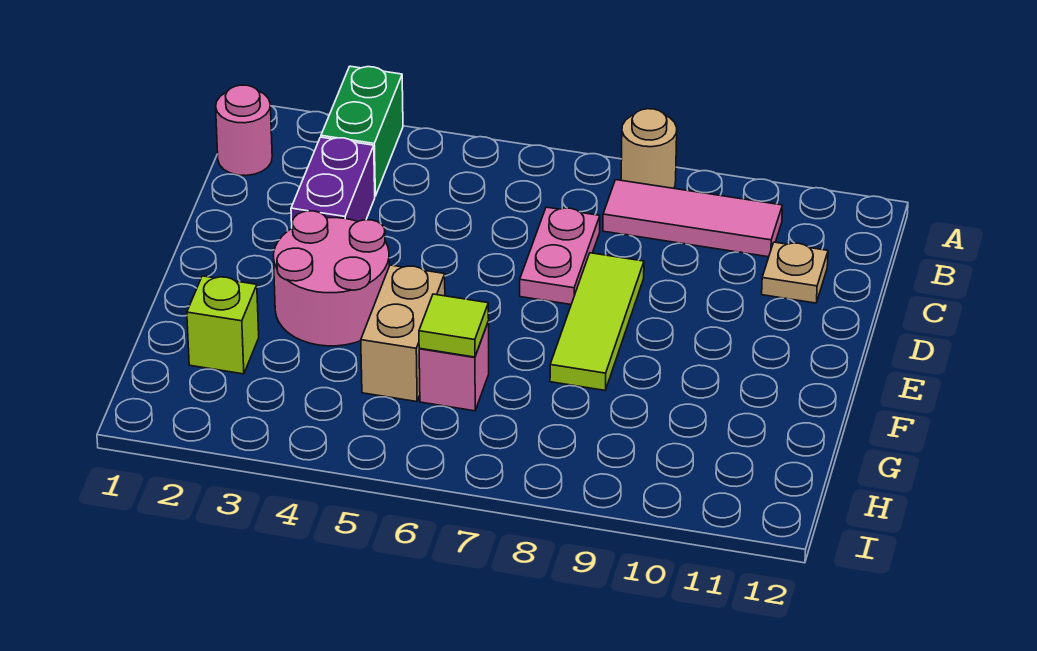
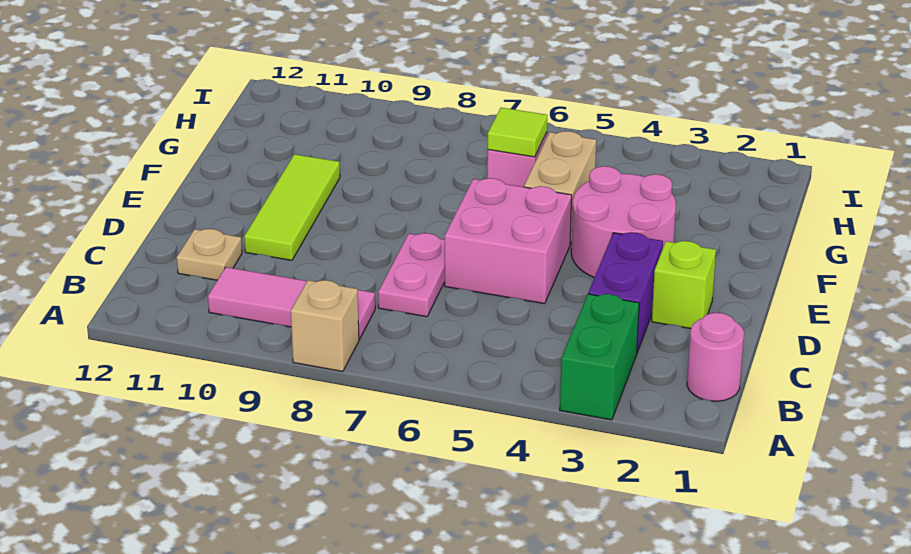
tan round brick A8 level 1 -> tan brick A8 level 1
none -> pink brick D5:E6 level 1
lime tile D8:F8 level 1 -> lime tile D10:F10 level 1
lime brick G2 level 1 -> lime brick D2 level 1

